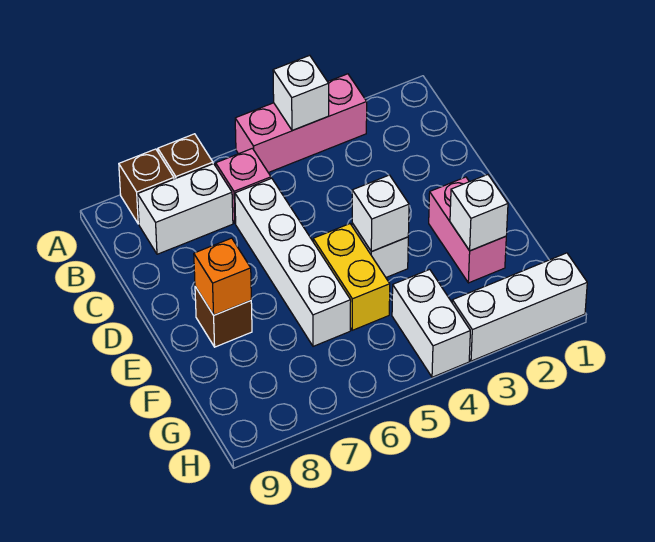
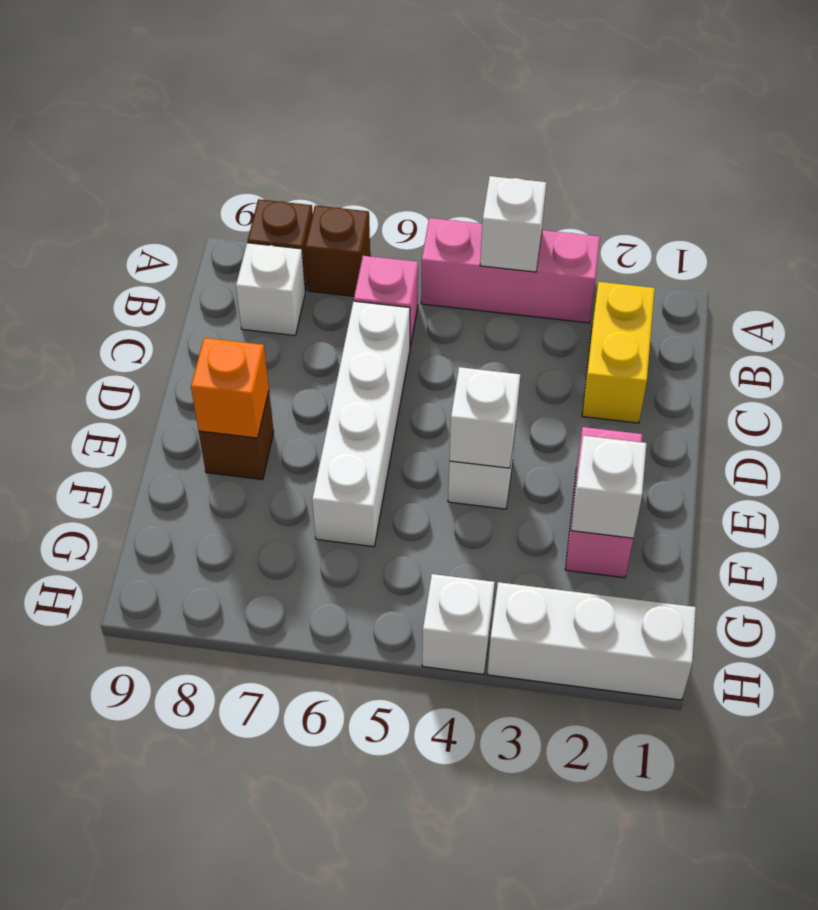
white brick B7:B8 level 1 -> white brick B8 level 1
yellow brick E5:F5 level 1 -> yellow brick B2:C2 level 1
white brick G4:H4 level 1 -> white brick H4 level 1

